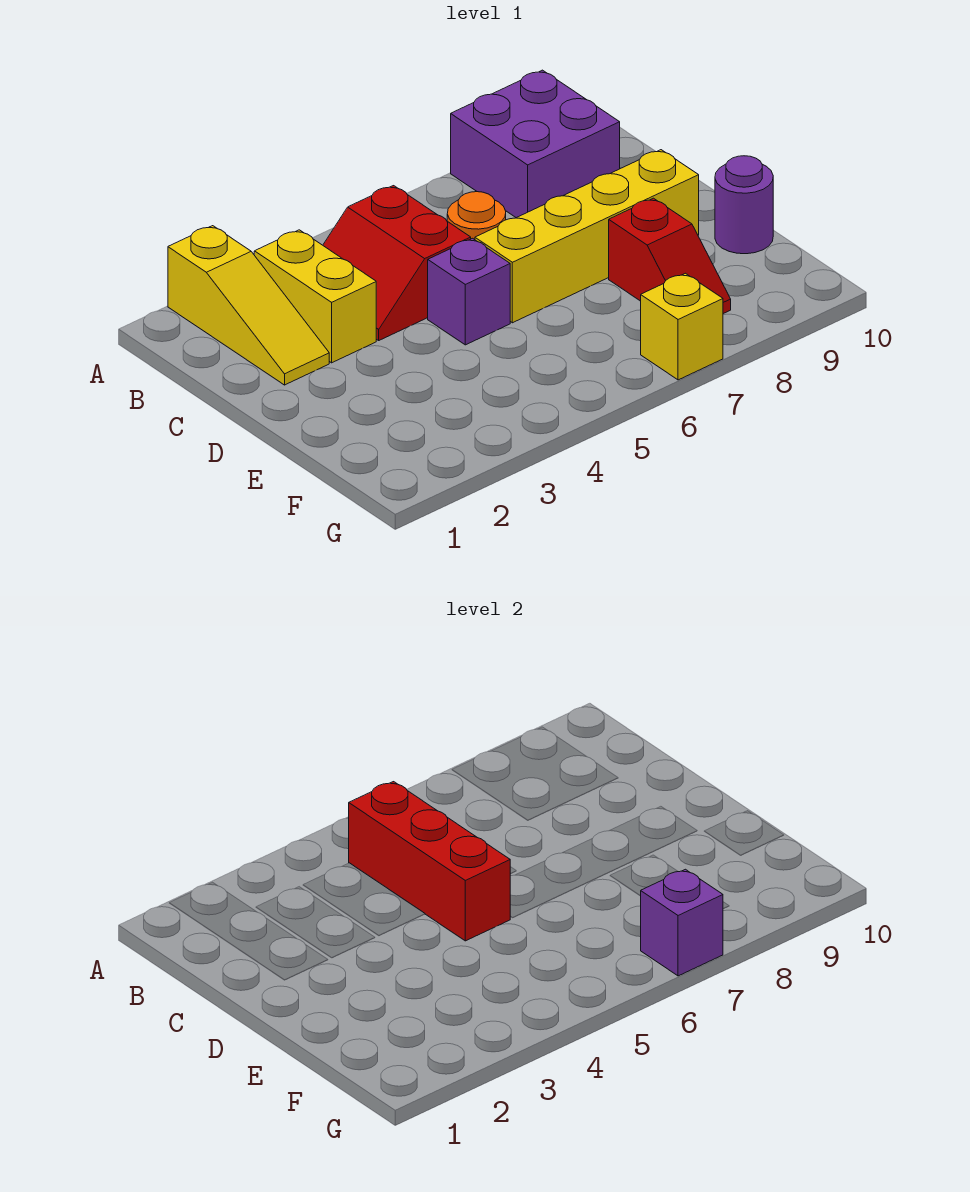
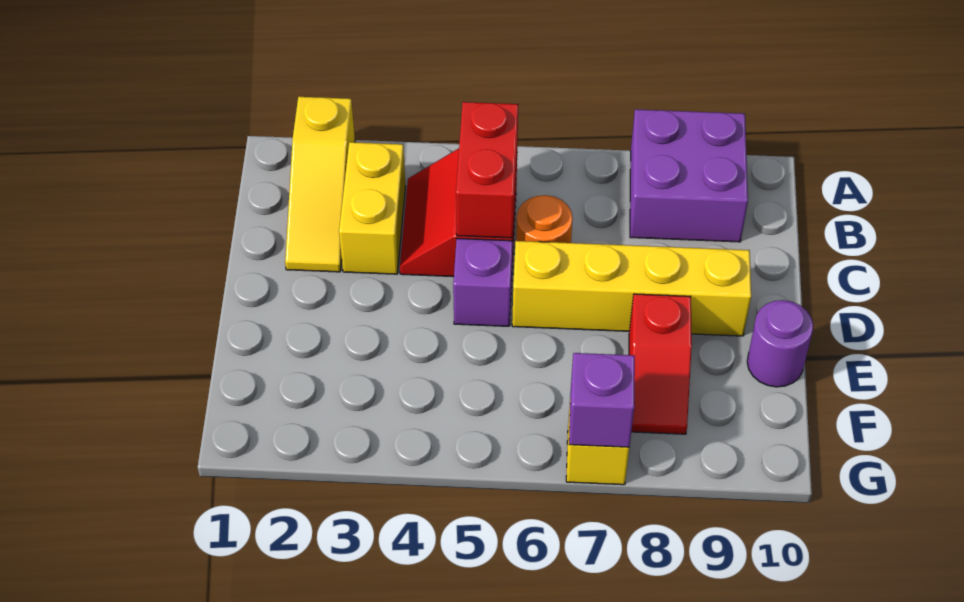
red brick B5:D5 level 2 -> red brick B5:C5 level 2

